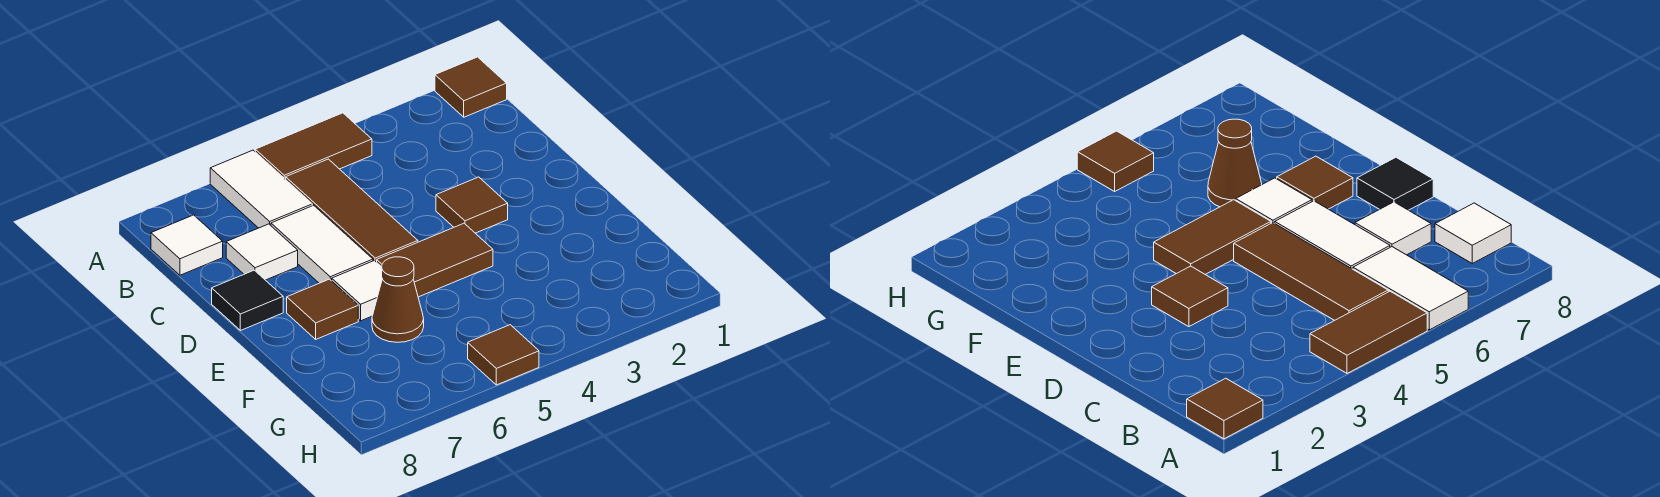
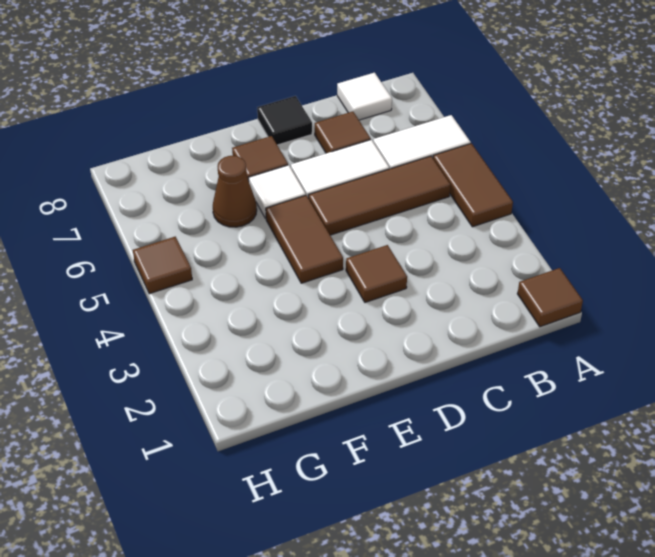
white tile C7 level 1 -> brown tile C7 level 1

